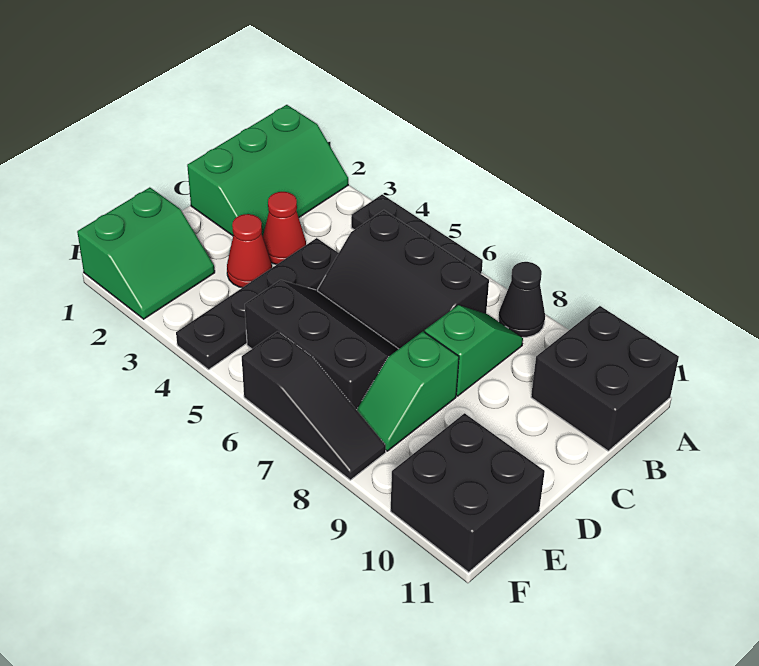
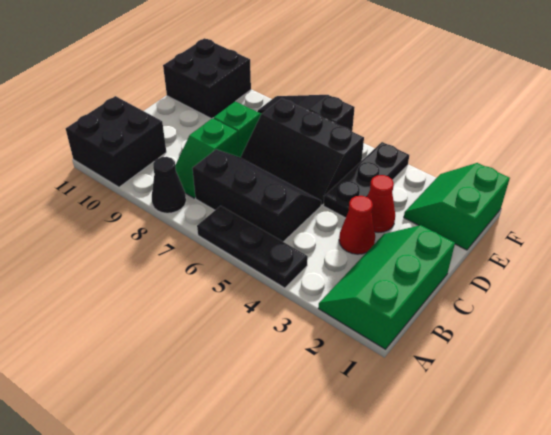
black plate C4:F4 level 1 -> black plate D4:F4 level 1

